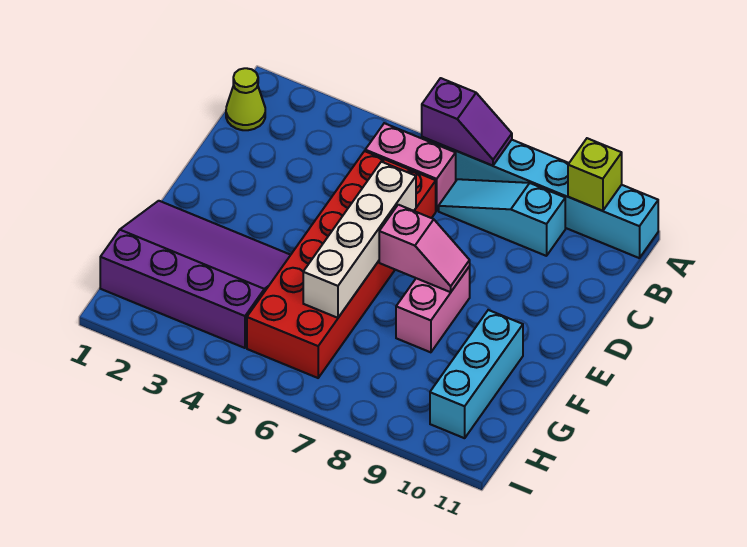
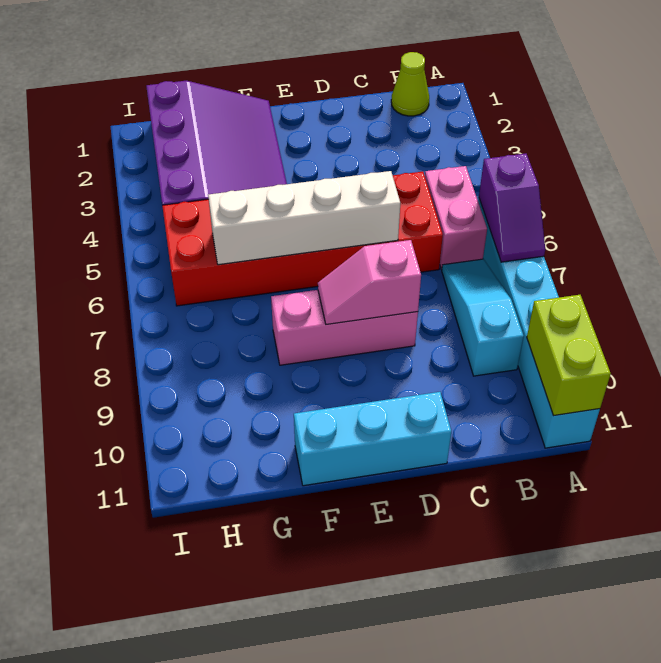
lime brick A10 level 2 -> lime brick A10:A11 level 2
pink slope E7:E8 level 2 top 7 -> pink slope D8:E8 level 2 top D
pink brick E8:F8 level 1 -> pink brick D8:F8 level 1
cyan brick F10:H10 level 1 -> cyan brick D11:F11 level 1

